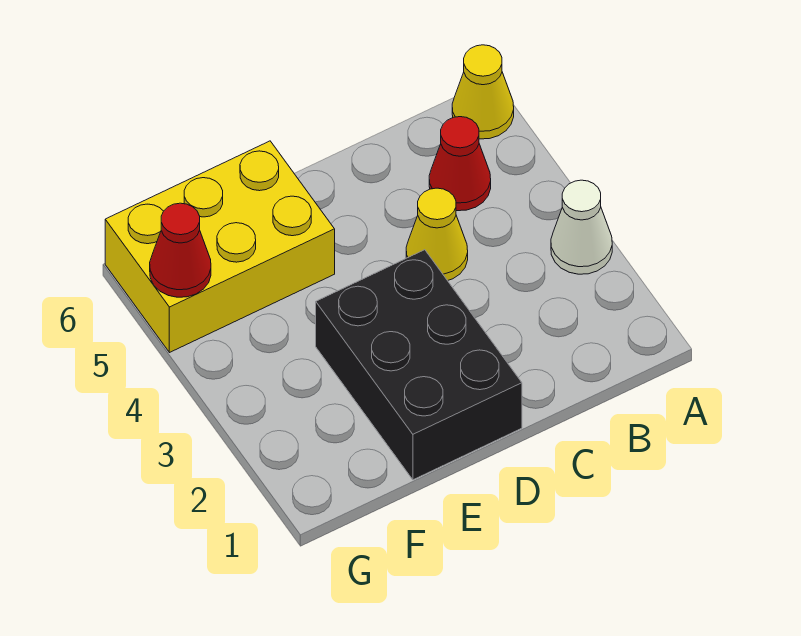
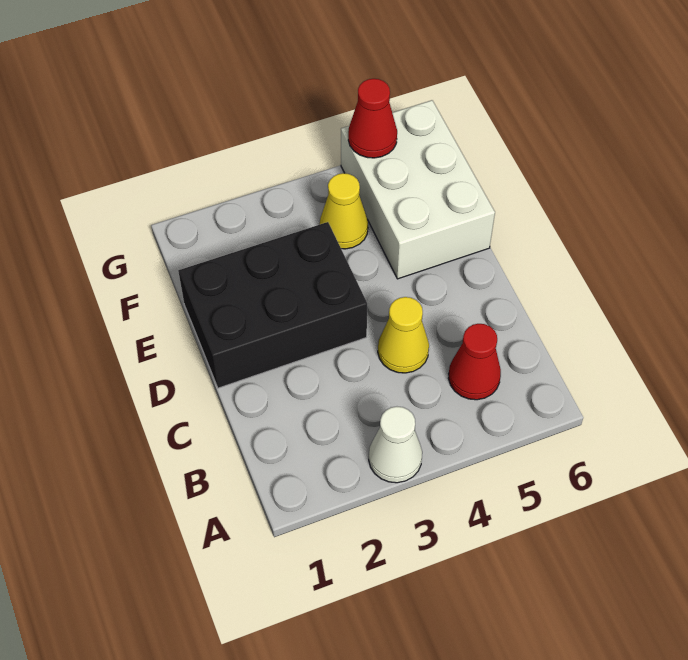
yellow cone A6 level 1 -> yellow cone F4 level 1
yellow brick E5:G6 level 1 -> white brick E5:G6 level 1

